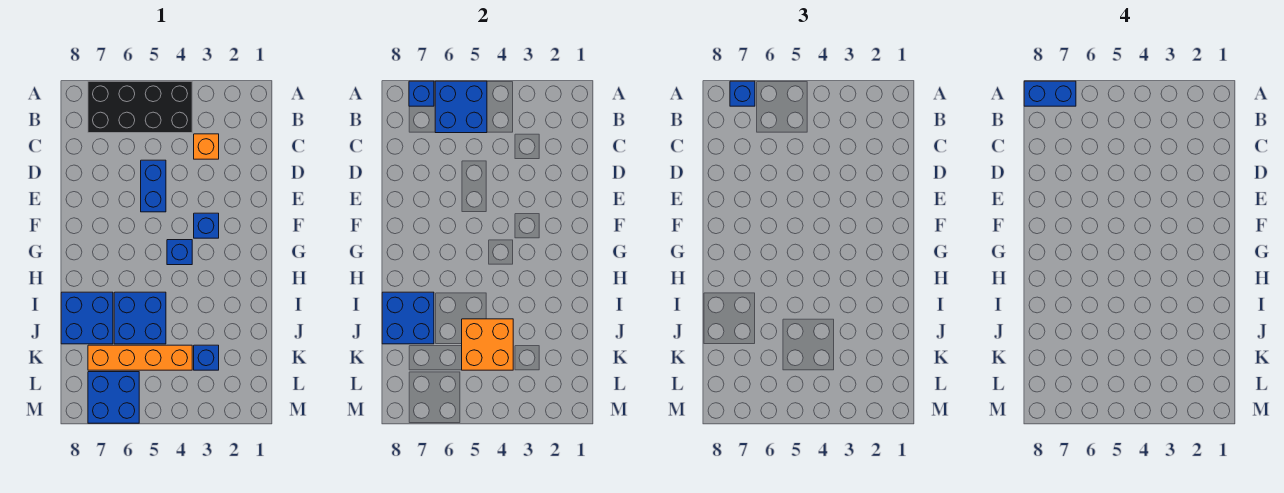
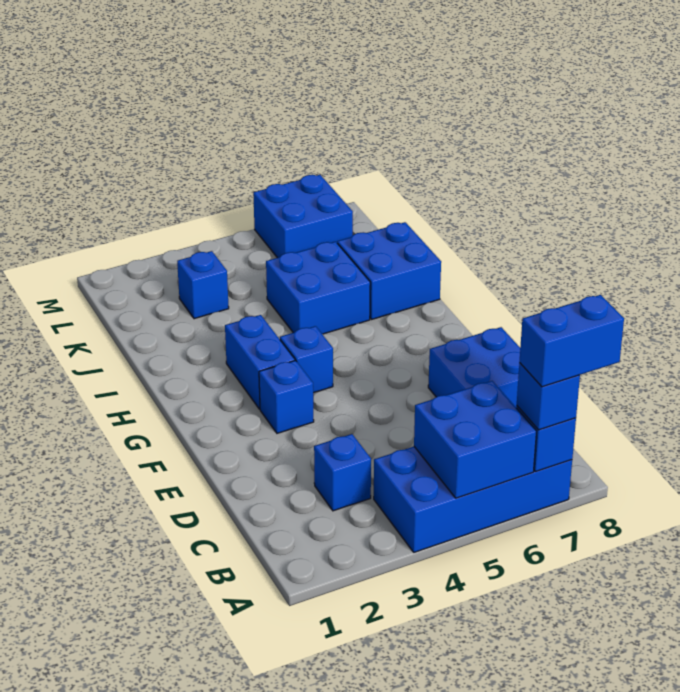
black brick A4:B7 level 1 -> blue brick A4:B7 level 1
orange brick C3 level 1 -> blue brick C3 level 1
blue brick D5:E5 level 1 -> blue brick G3:H3 level 1
blue brick I7:J8 level 2 -> blue brick D7:E8 level 1
orange brick J4:K5 level 2 -> none
orange brick K4:K7 level 1 -> none

